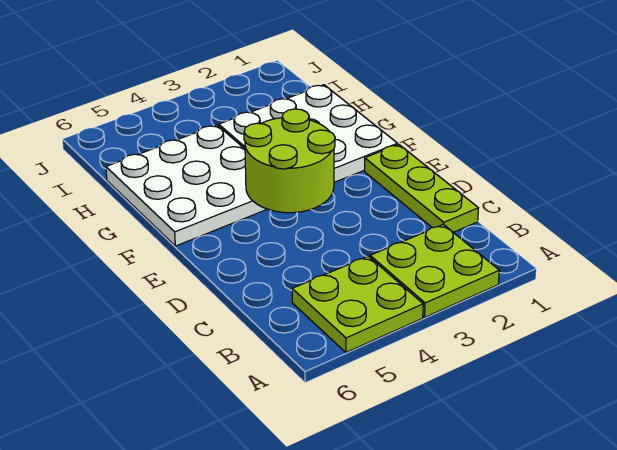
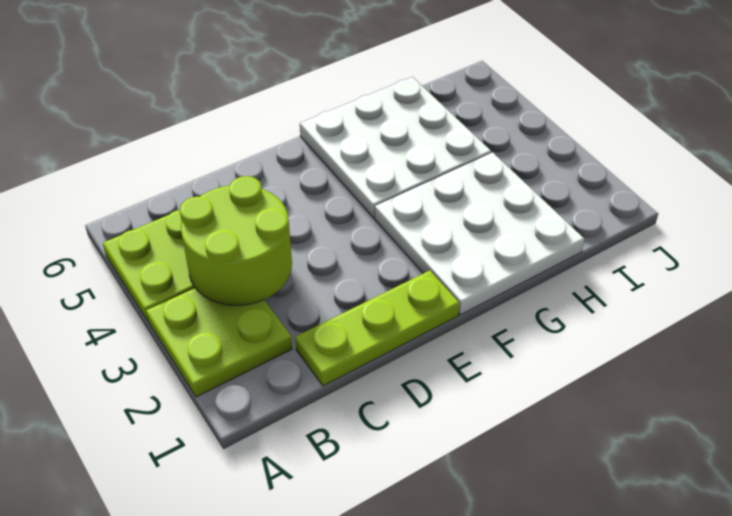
lime round brick E3:F4 level 2 -> lime round brick B3:C4 level 2

